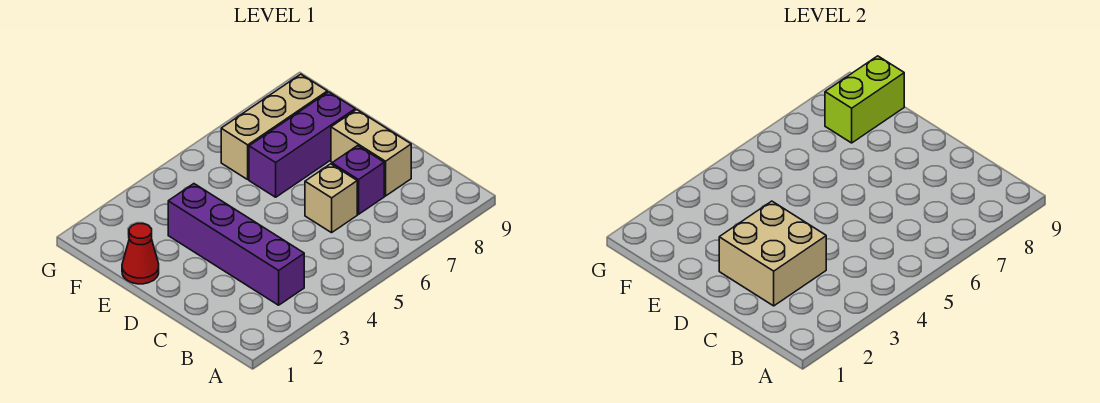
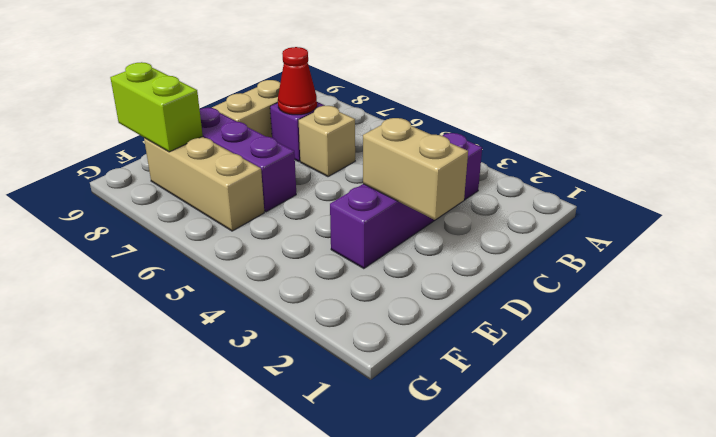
tan brick C2:D3 level 2 -> tan brick D2:D3 level 2
red cone E1 level 1 -> red cone C7 level 2

